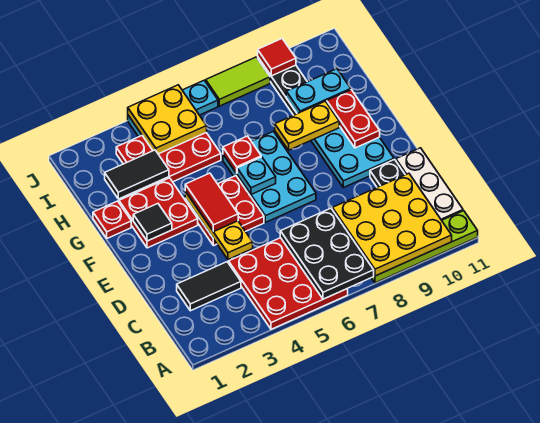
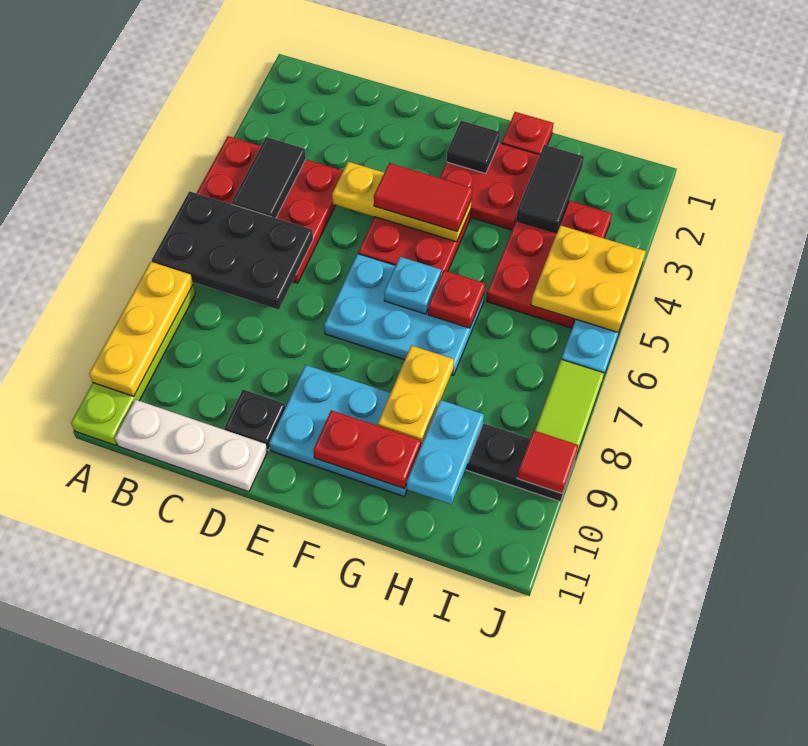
yellow plate A8:C10 level 2 -> yellow plate A8:A10 level 2
black tile C2:C3 level 1 -> black tile B4:B5 level 2

